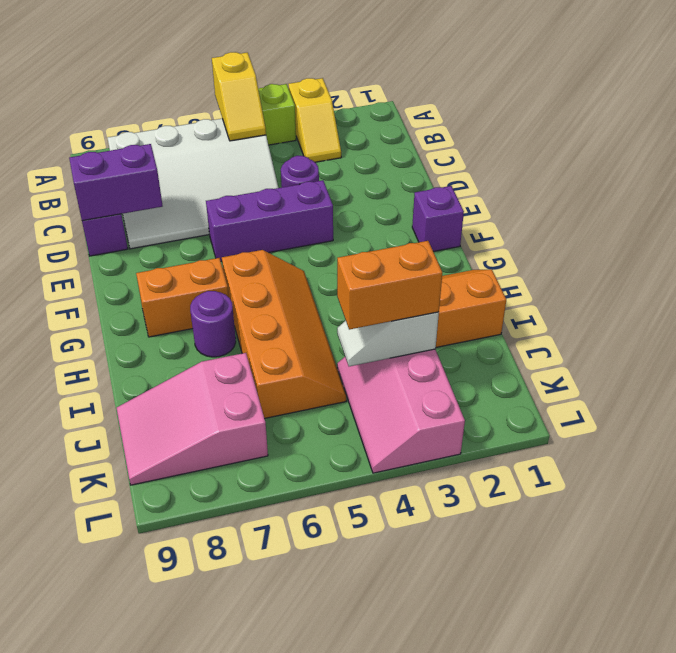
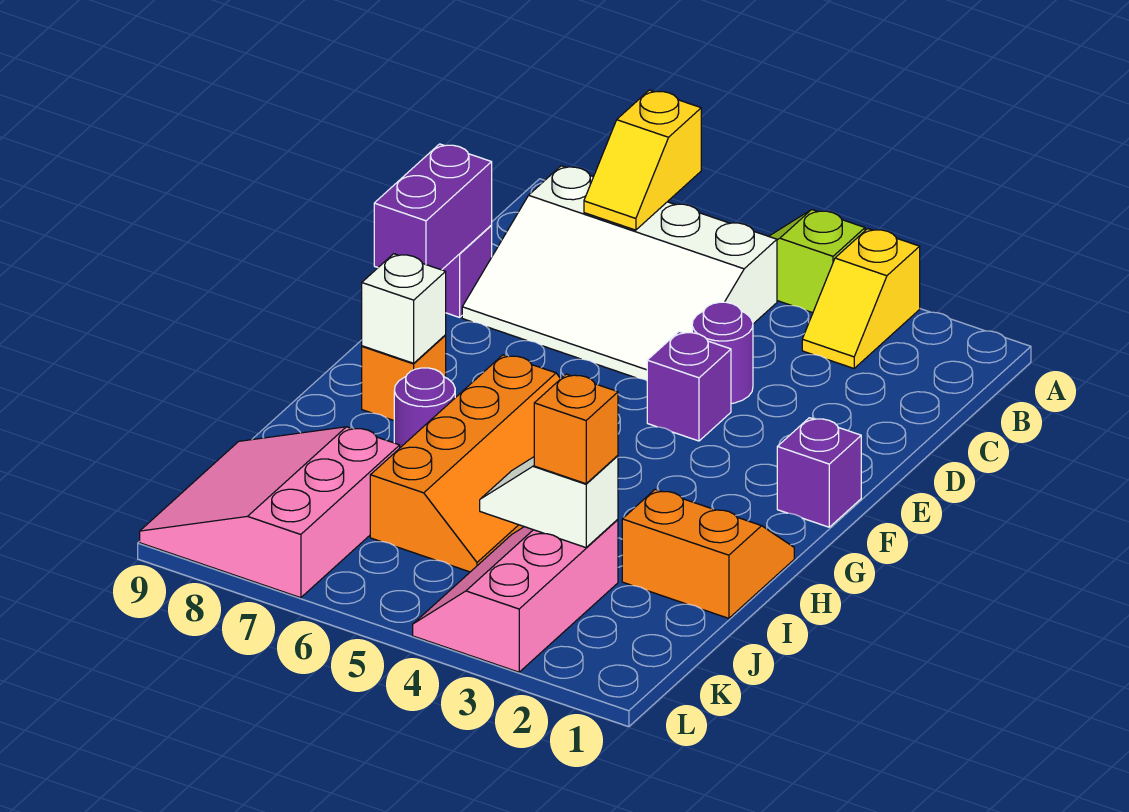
yellow slope A5:B5 level 2 top A -> yellow slope A7:B7 level 2 top A
purple brick D8:D9 level 2 -> purple brick D9:E9 level 2
purple brick E4:E6 level 1 -> purple brick E4 level 1
orange brick G7:G8 level 1 -> orange brick G8 level 1
none -> white brick G8 level 2
orange brick J3:J4 level 3 -> orange brick J3 level 3
pink slope J7:K9 level 1 top 7 -> pink slope J7:L9 level 1 top 7

